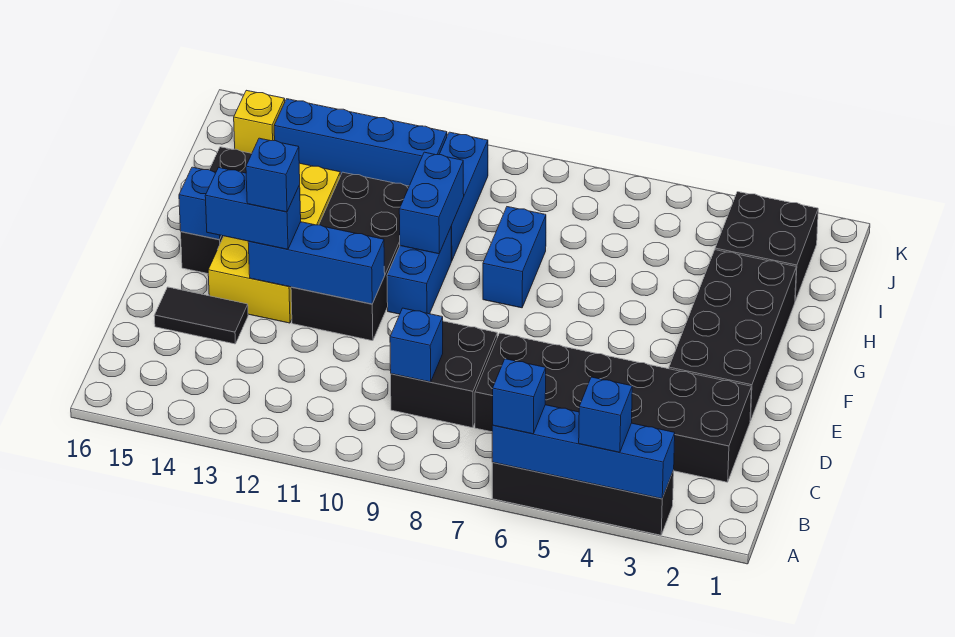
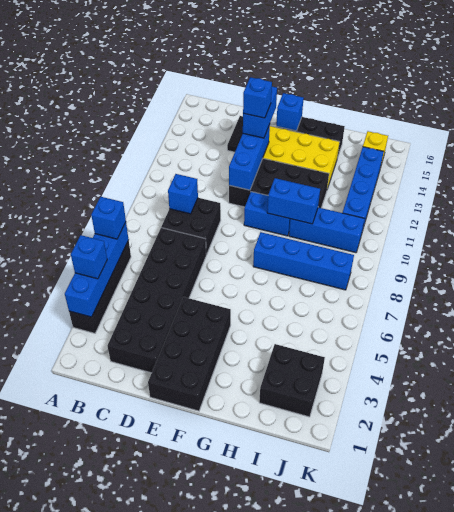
black brick E2:H3 level 1 -> black brick E1:F4 level 1
blue brick G8:H8 level 1 -> blue brick G8:J8 level 1

